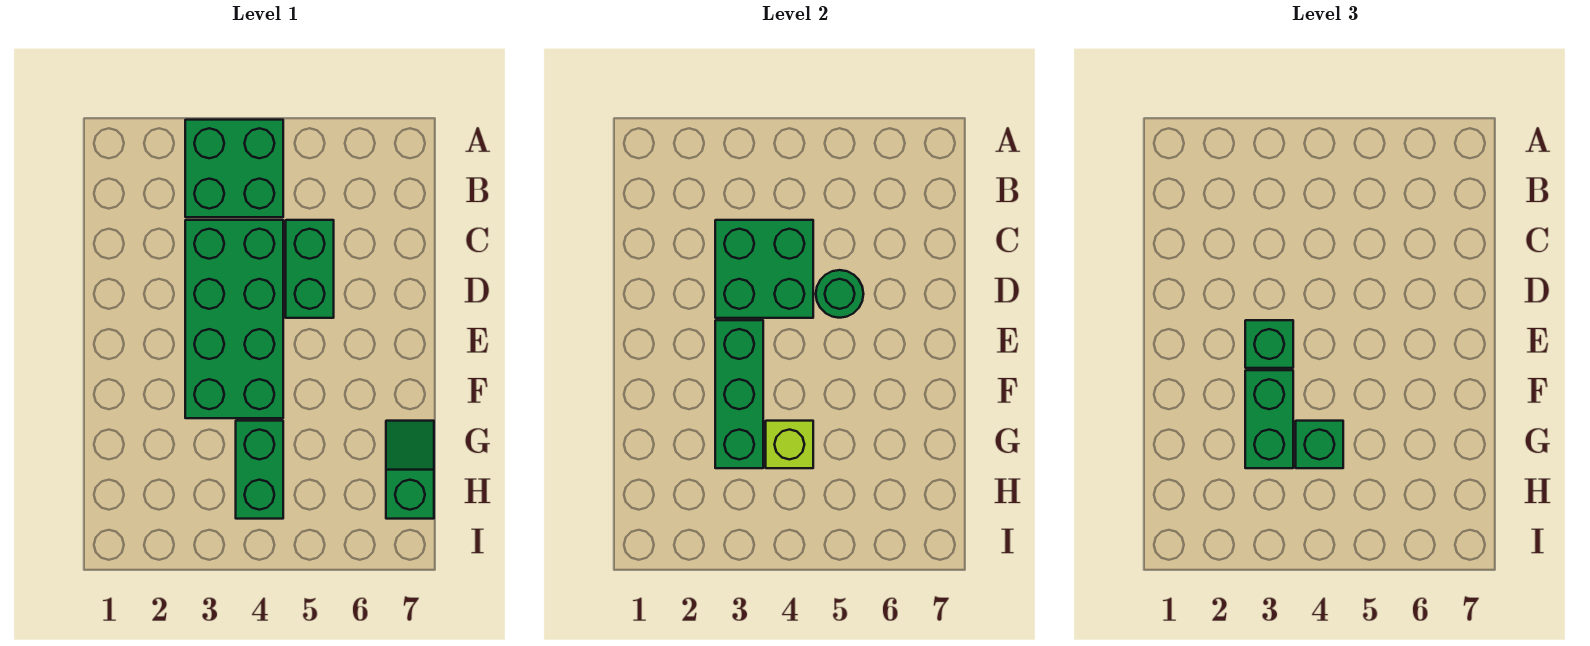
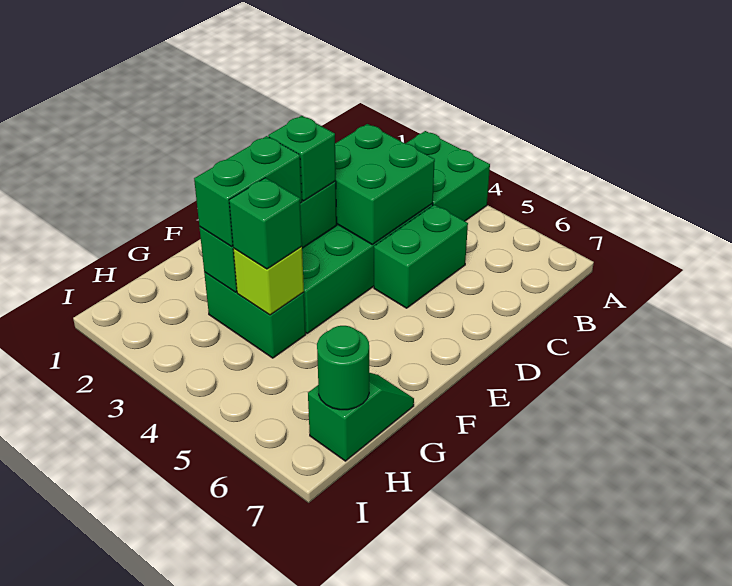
green round brick D5 level 2 -> green round brick H7 level 2
green brick G4:H4 level 1 -> green brick G3:G4 level 1

